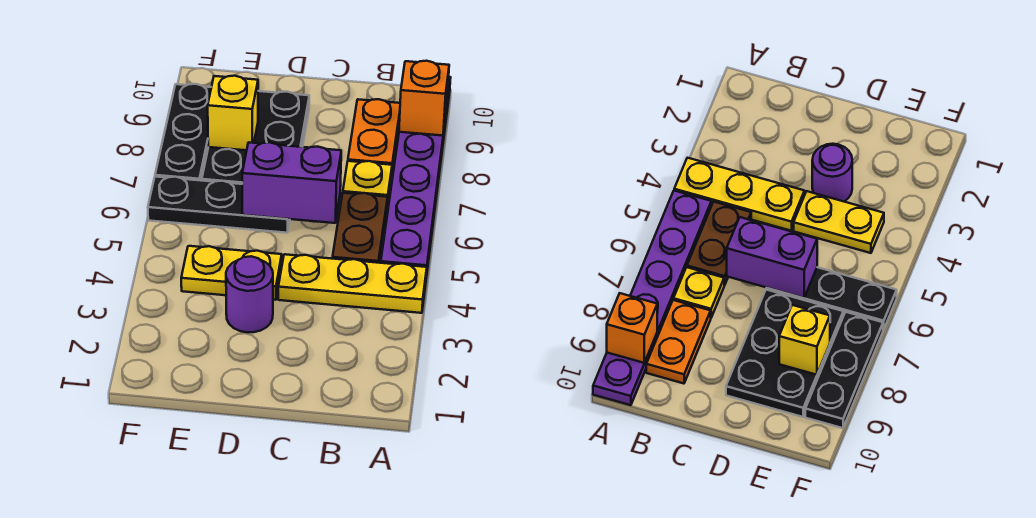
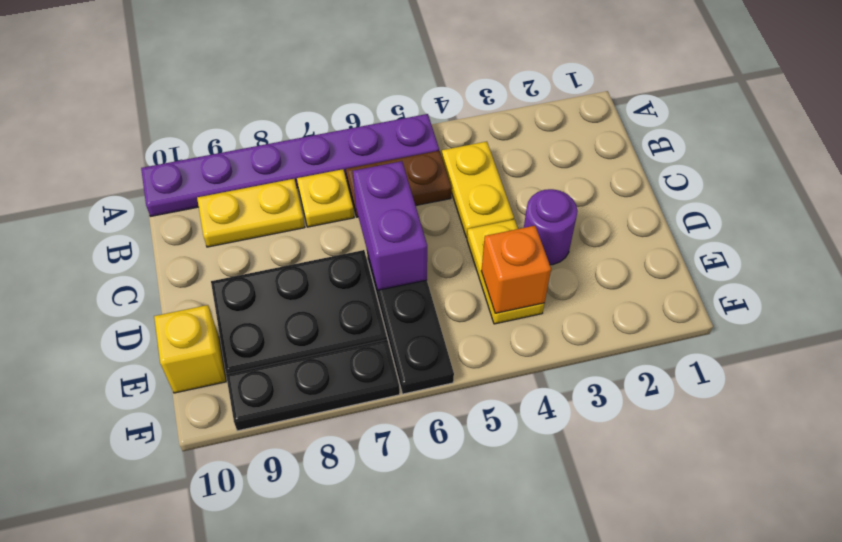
yellow plate A4:C4 level 1 -> yellow plate B4:C4 level 1
orange brick A9 level 2 -> orange brick E4 level 2
orange plate B8:B9 level 1 -> yellow plate B8:B9 level 1
yellow brick E8 level 2 -> yellow brick E10 level 1

